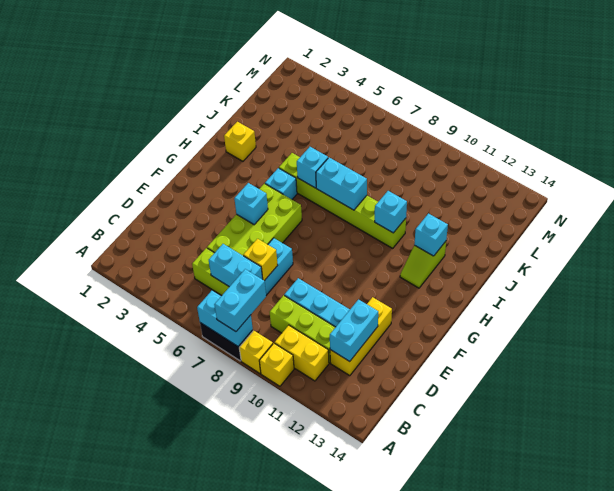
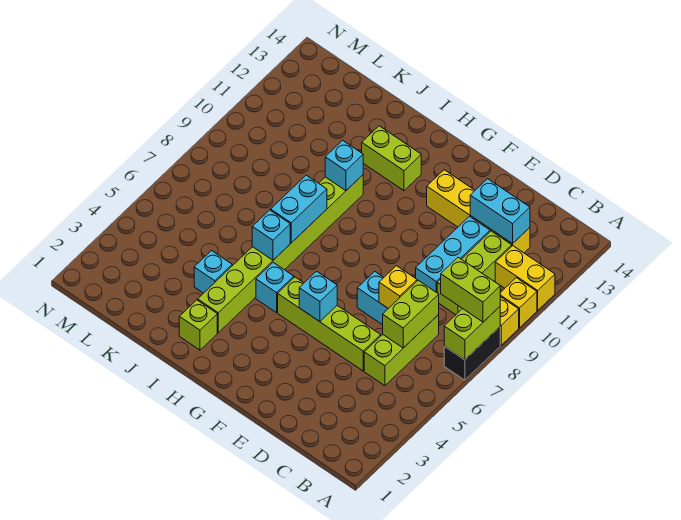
cyan brick A7:A8 level 2 -> lime brick A7:A8 level 2
cyan brick A8:B8 level 3 -> lime brick A8:B8 level 3
yellow brick B10:B11 level 1 -> yellow brick A11:B11 level 1
cyan brick C6:C7 level 2 -> lime brick C6:C7 level 2
yellow brick C12:E12 level 1 -> yellow brick C12:F12 level 1
lime brick D5:G6 level 1 -> lime brick D5:G5 level 1
lime slope H12:I12 level 1 top I -> lime brick H12:I12 level 1
yellow brick I2 level 1 -> lime brick I2 level 1
lime brick I5:I10 level 1 -> lime brick I3:I10 level 1
cyan brick I12 level 2 -> cyan brick J4 level 1

